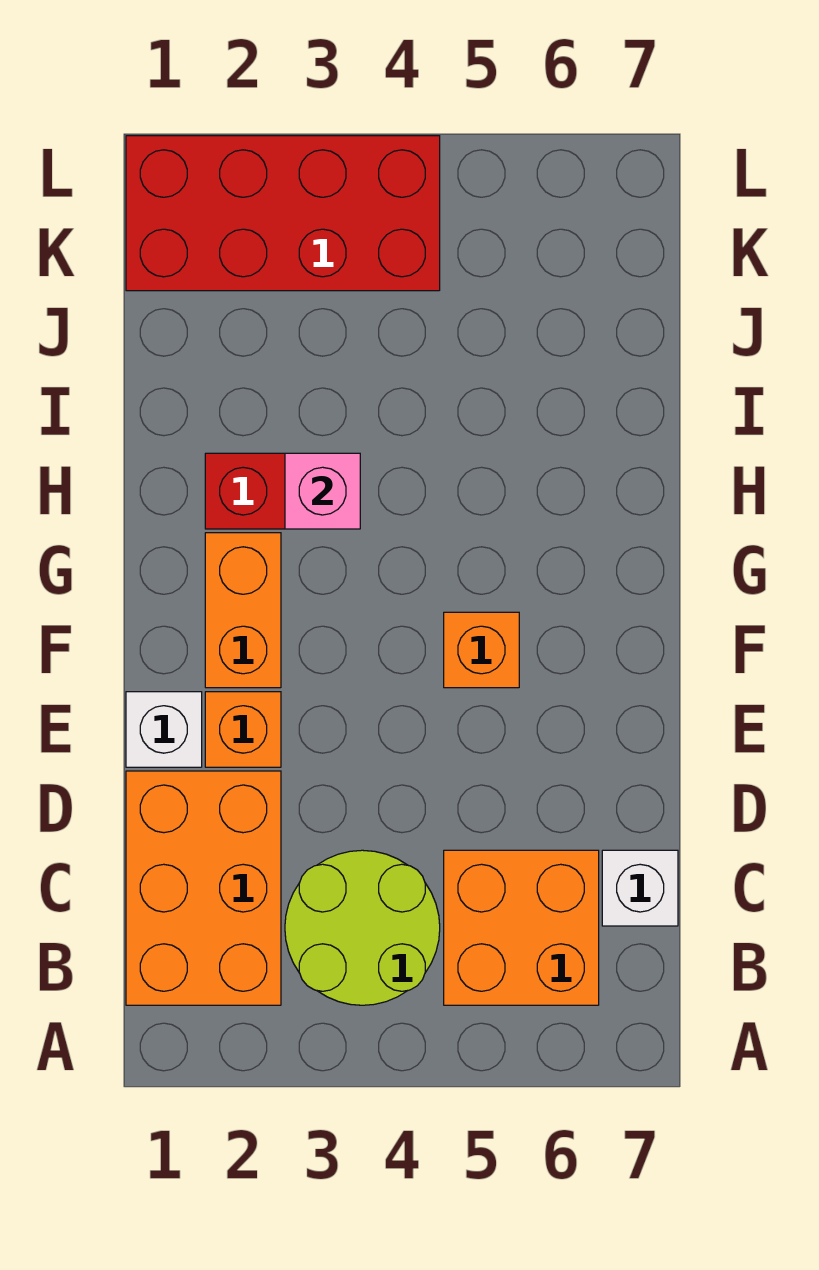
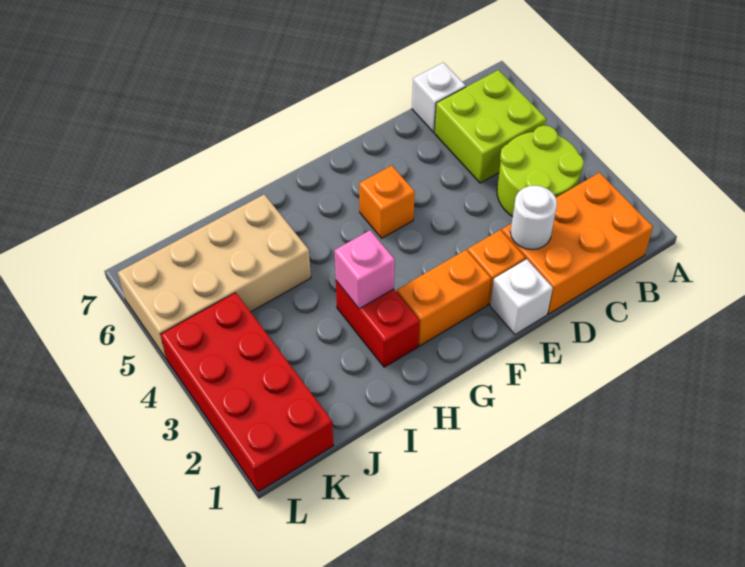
orange brick B5:C6 level 1 -> lime brick B5:C6 level 1
none -> white round brick D2 level 2
none -> tan brick I5:L6 level 1

